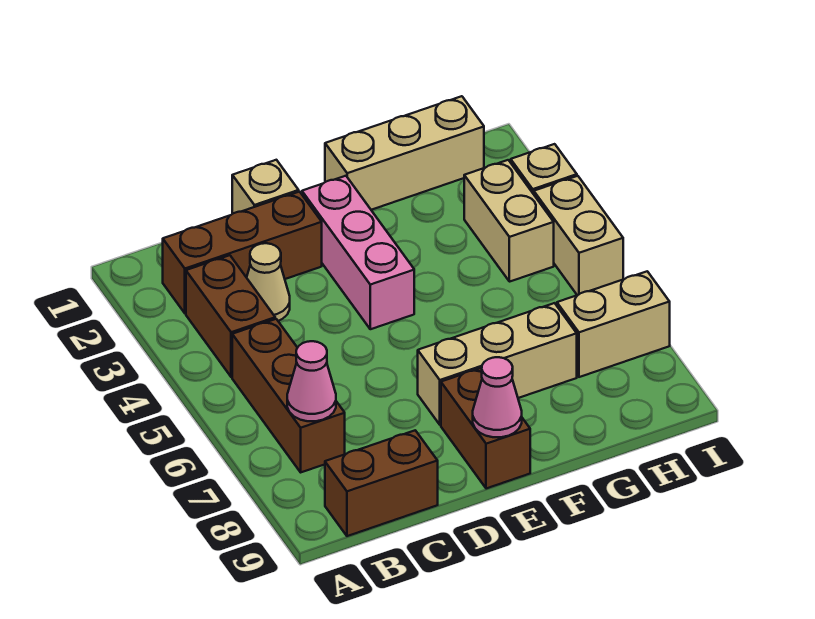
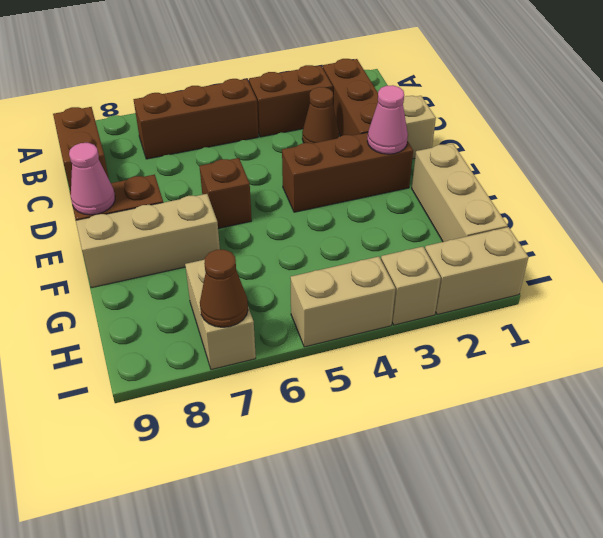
pink cone B7 level 2 -> pink cone E2 level 2
tan cone C3 level 1 -> brown cone C3 level 1
pink brick E2:E4 level 1 -> brown brick E2:E4 level 1
none -> brown brick E6 level 1
tan brick E7:G7 level 1 -> tan brick F7:F9 level 1
tan brick H3:H4 level 1 -> tan brick I1:I2 level 1
none -> brown cone I7 level 2

